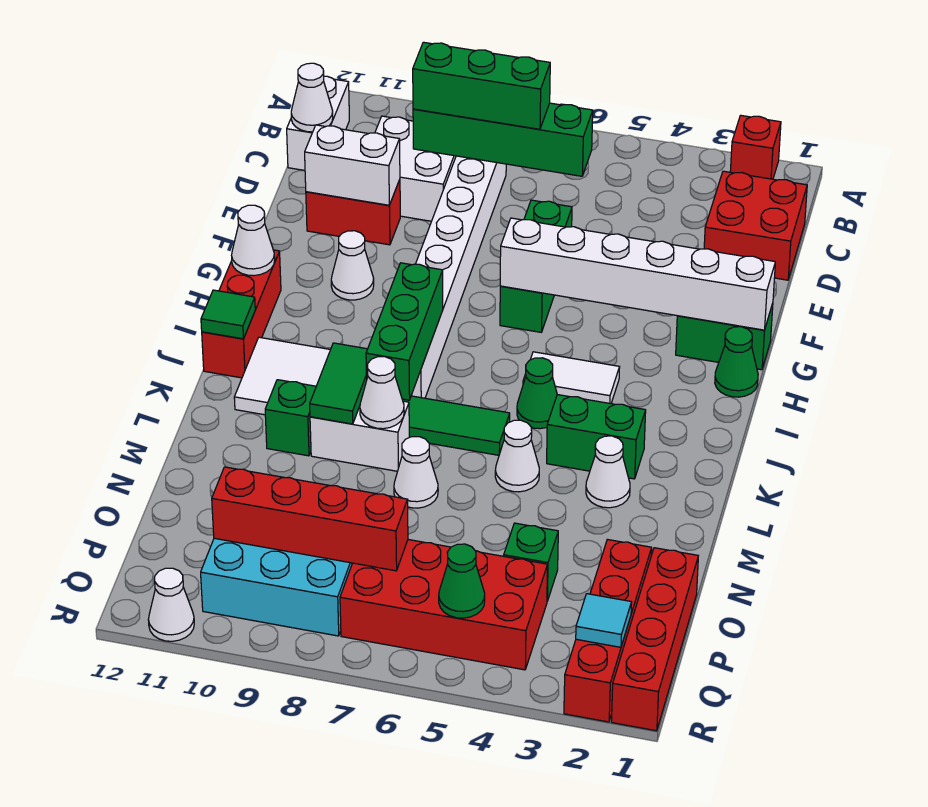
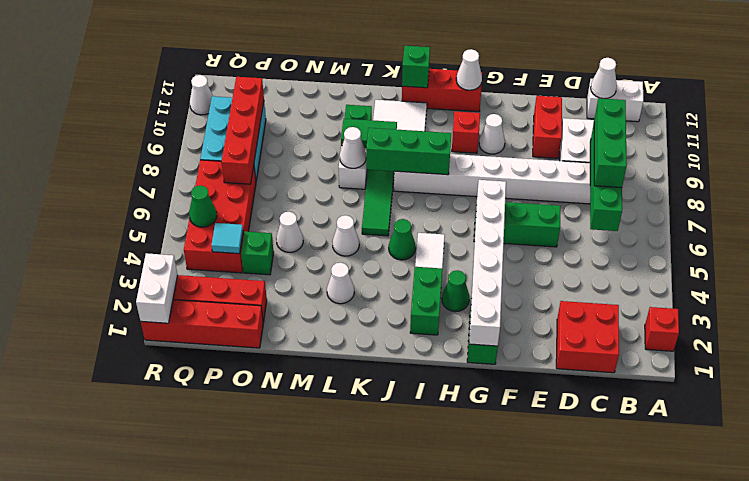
white brick E10:E11 level 2 -> white brick R1:R2 level 2
green cone H1 level 1 -> green cone H3 level 1
none -> red brick H10 level 1
green tile J12 level 2 -> green brick J12 level 2
green brick K3:K4 level 1 -> green brick I2:I3 level 1
white cone M7 level 1 -> white cone N5 level 1
cyan tile Q2 level 2 -> cyan tile P4 level 2

